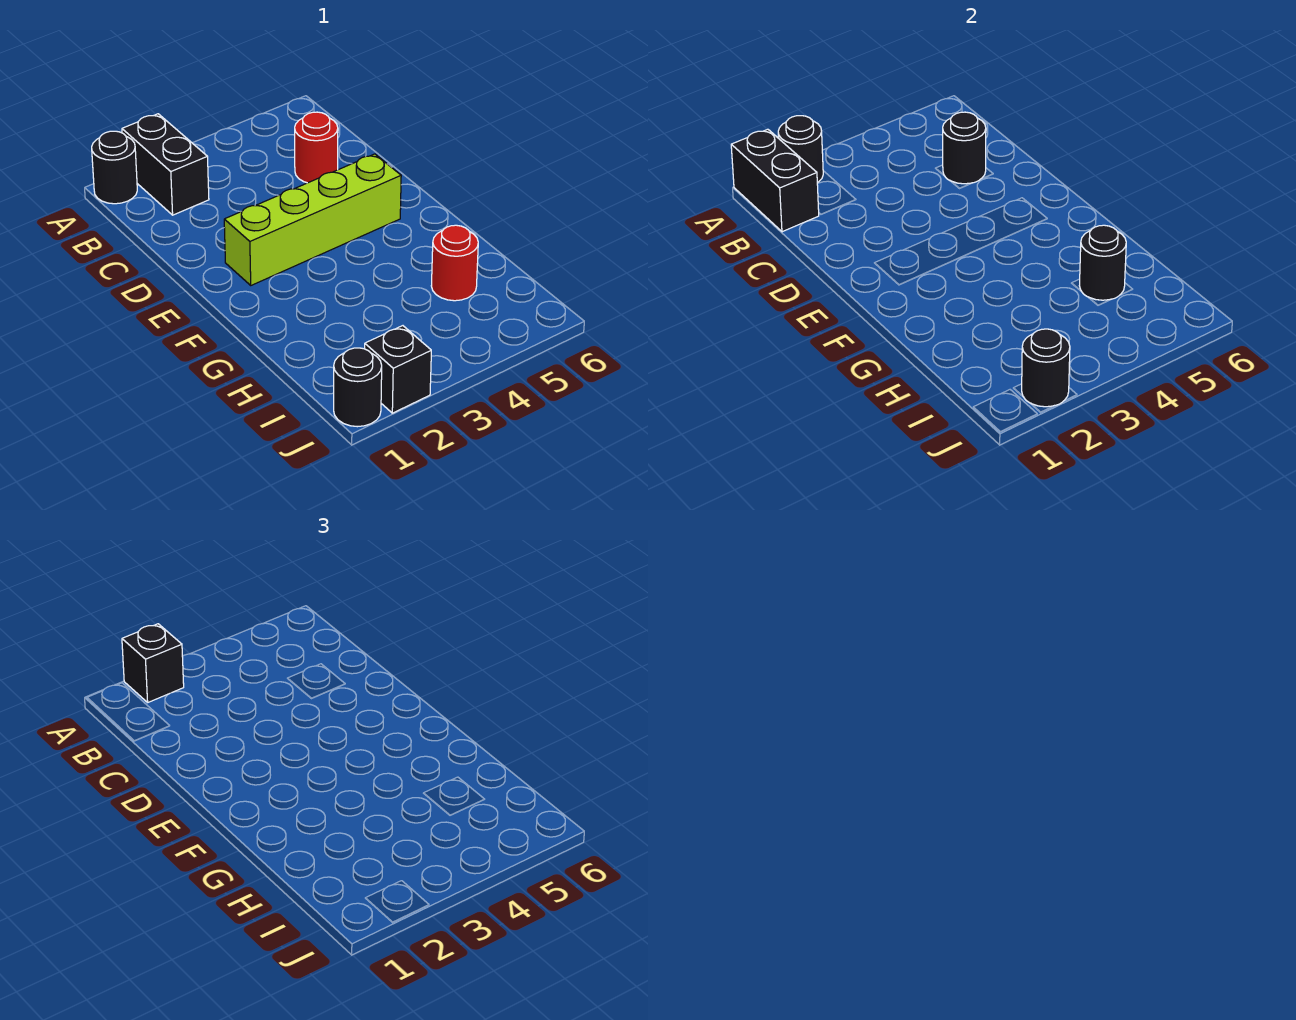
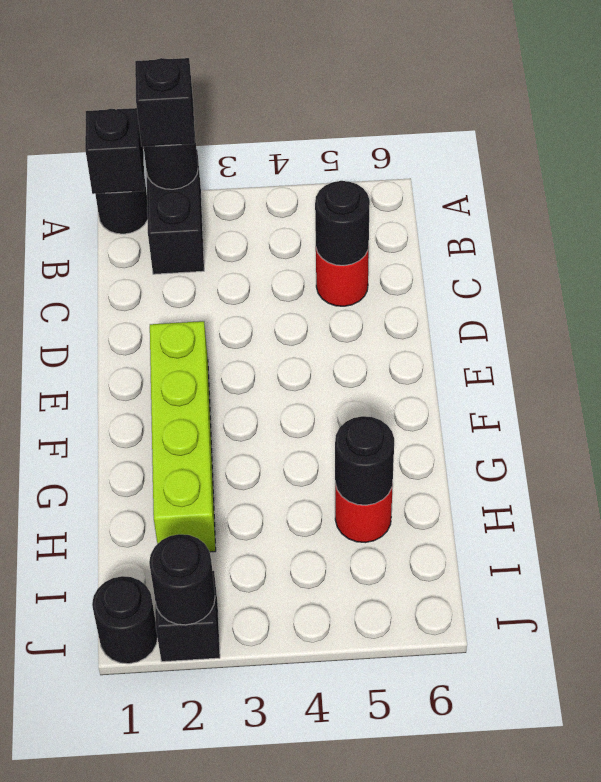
black brick A1:B1 level 2 -> black brick A1 level 2
lime brick E2:E5 level 1 -> lime brick E2:H2 level 1

